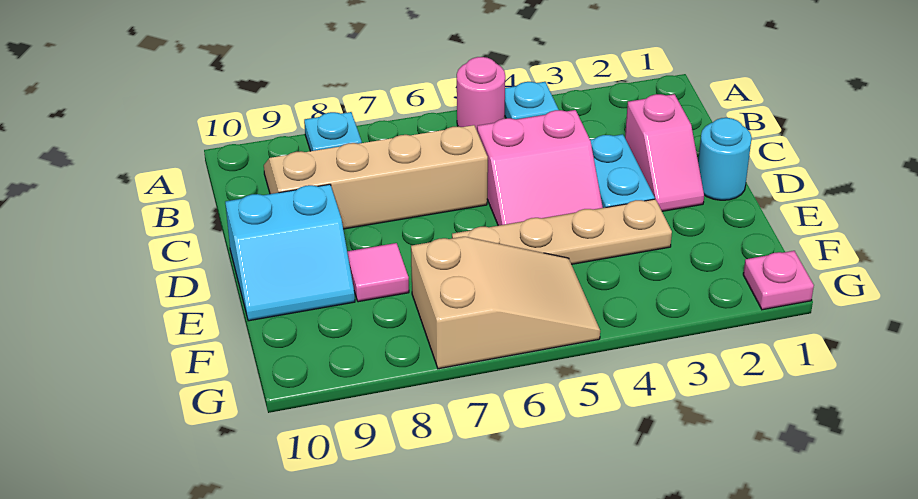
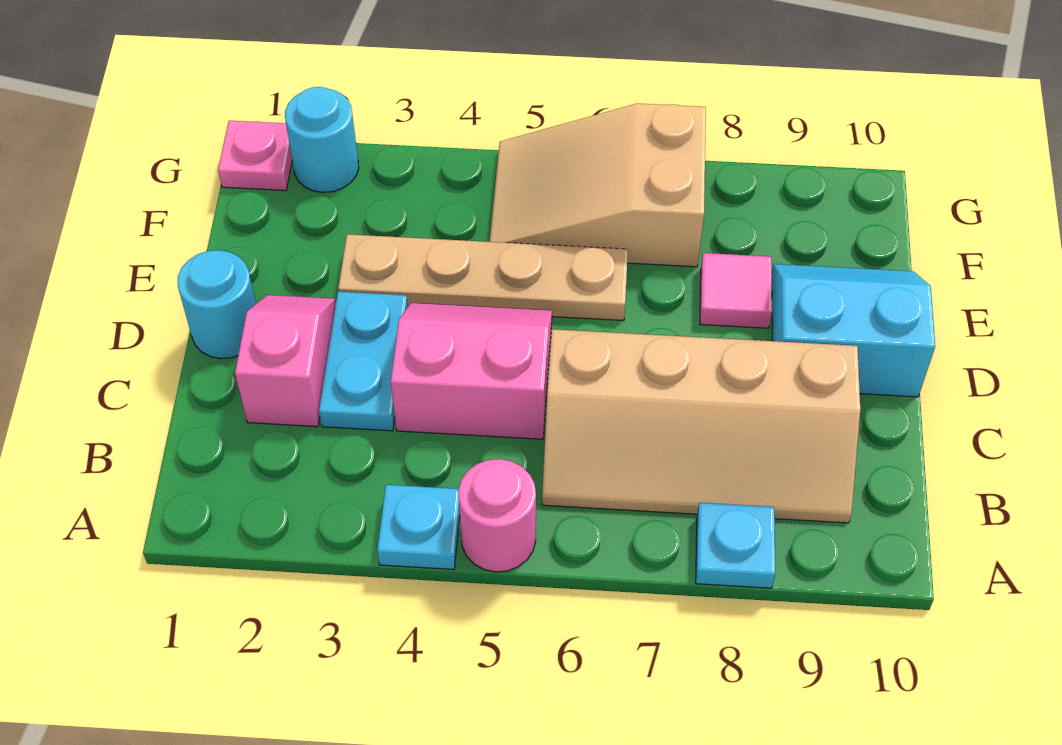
none -> cyan round brick G2 level 1

